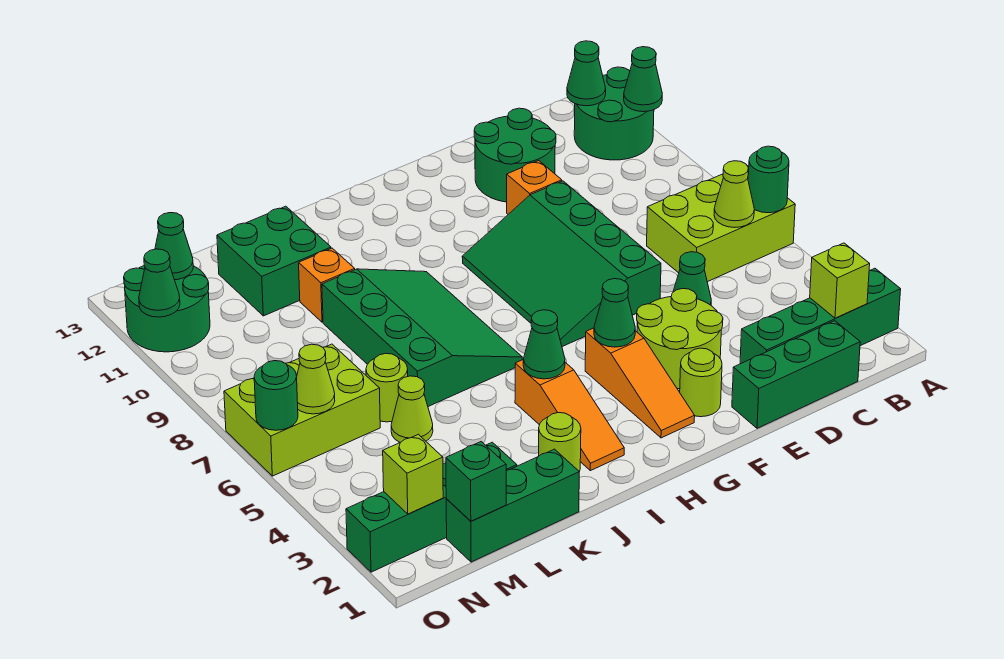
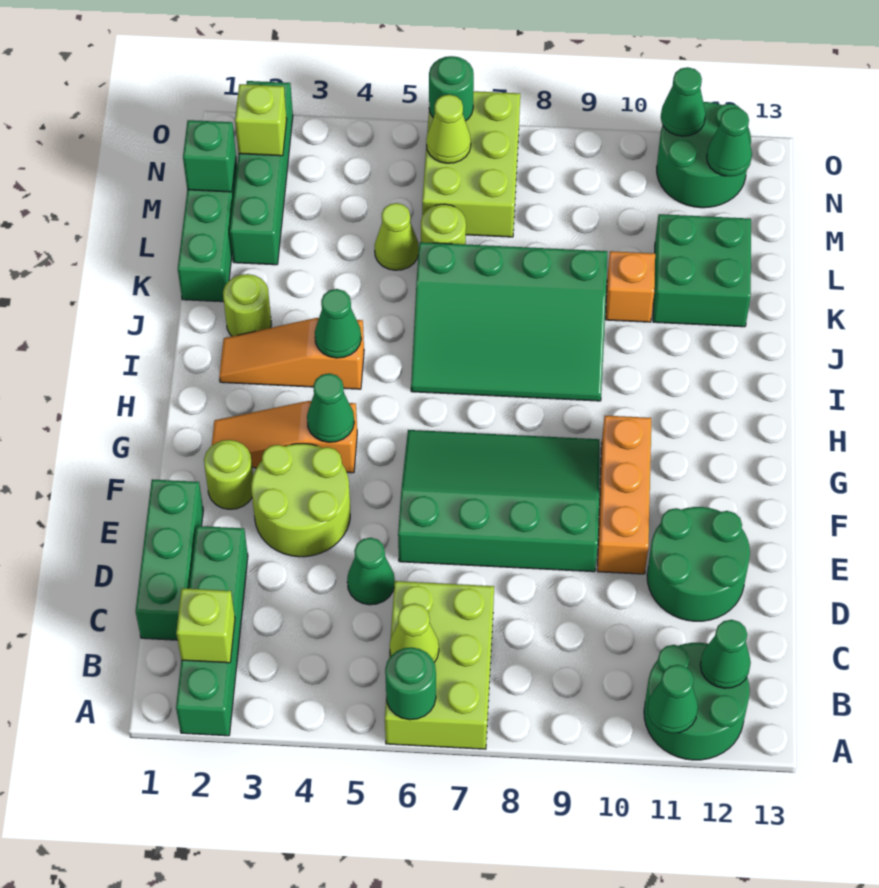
orange brick E10 level 1 -> orange brick E10:G10 level 1

